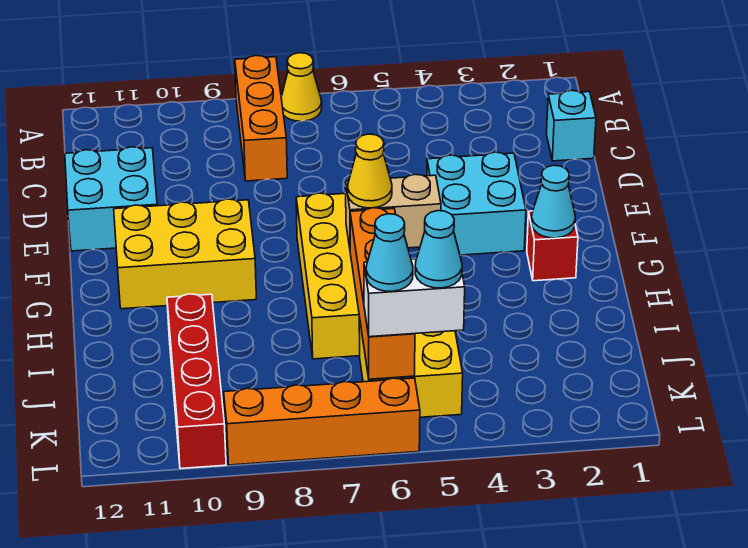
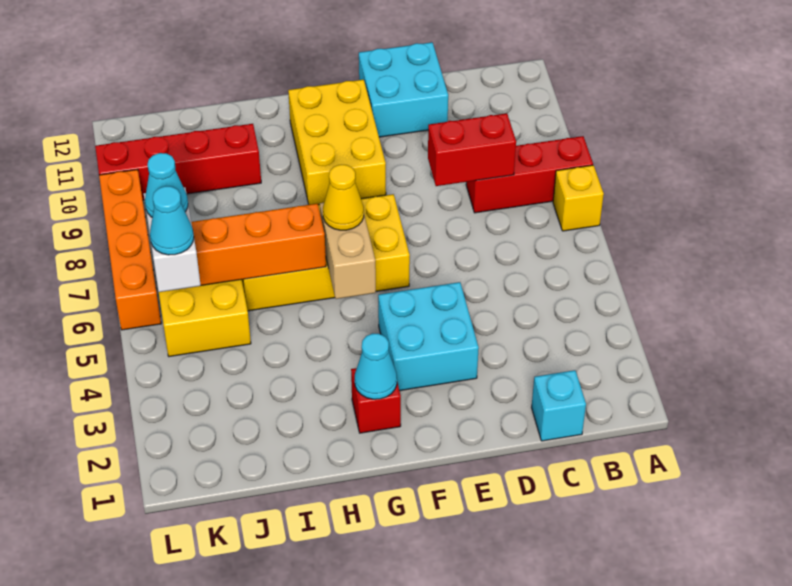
yellow cone A7 level 1 -> yellow brick A7 level 1
orange brick A8:C8 level 1 -> red brick A8:C8 level 1
none -> red brick C8:D8 level 2

